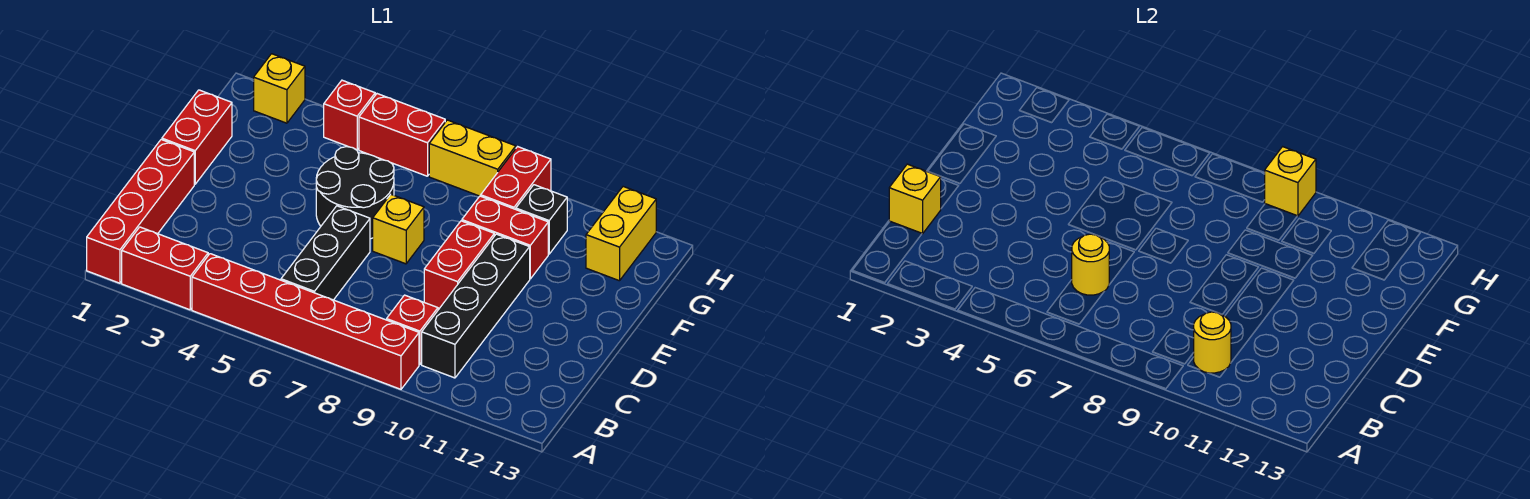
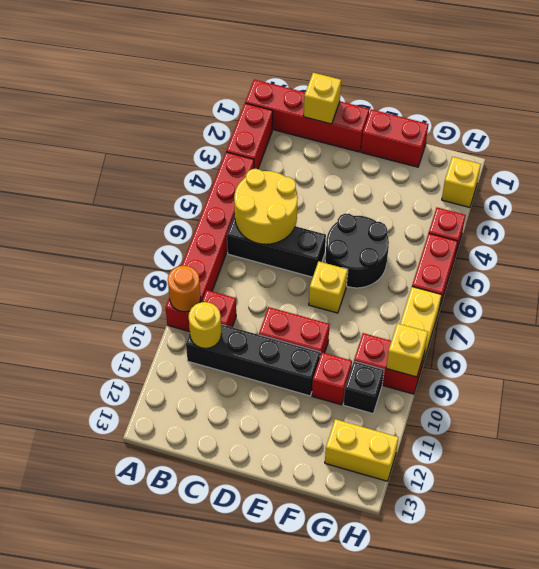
none -> orange round brick A9 level 2
yellow round brick C6 level 2 -> yellow round brick B5:C6 level 2
red brick F9:F10 level 1 -> red brick F10 level 1

